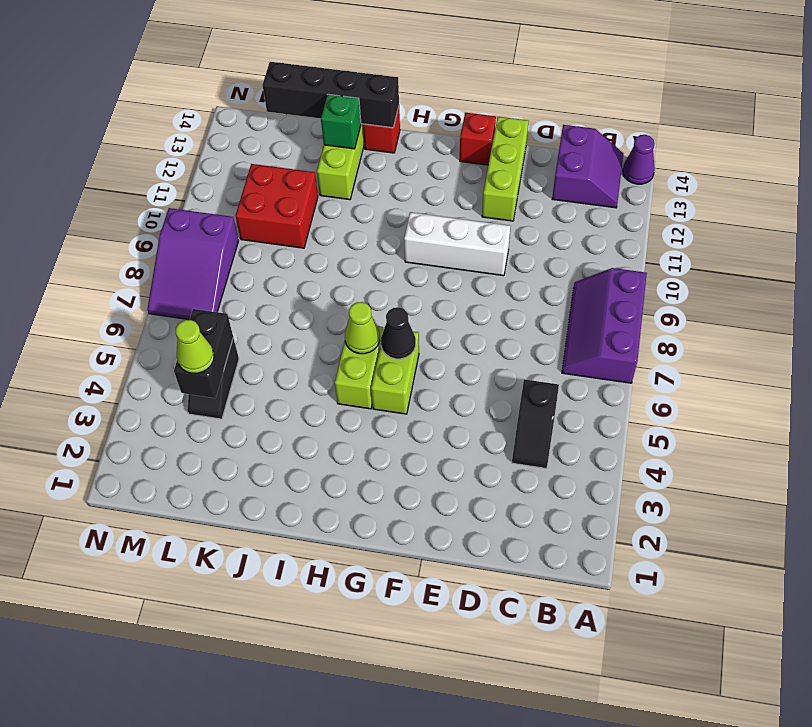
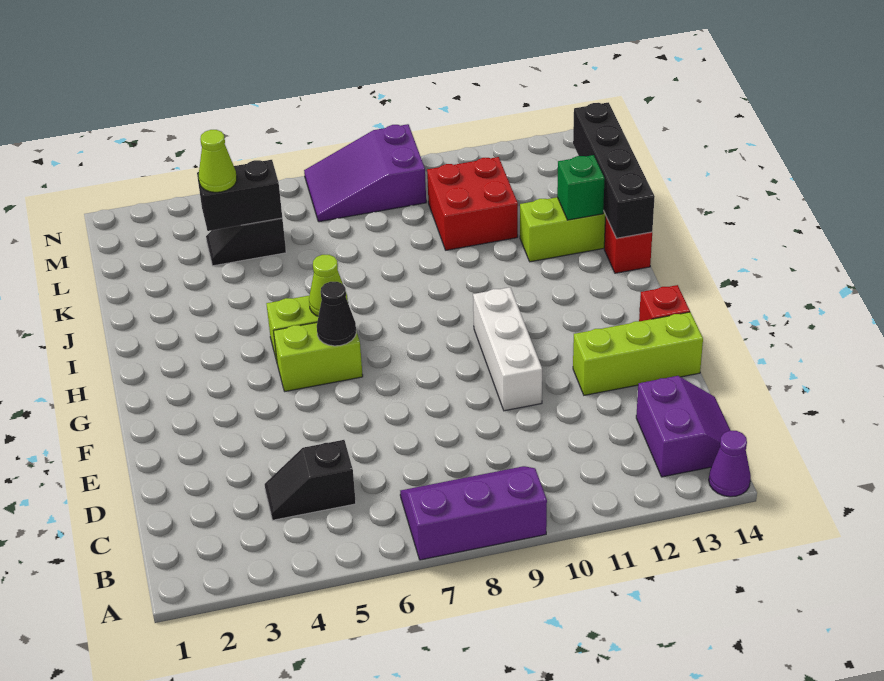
purple slope B13:C14 level 1 top C -> purple slope B13:C14 level 1 top 13

